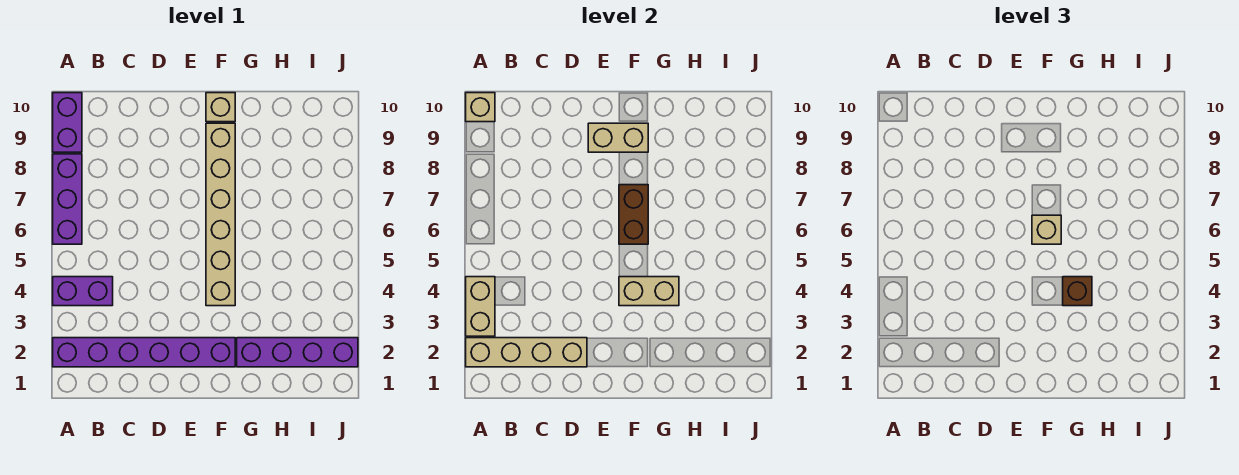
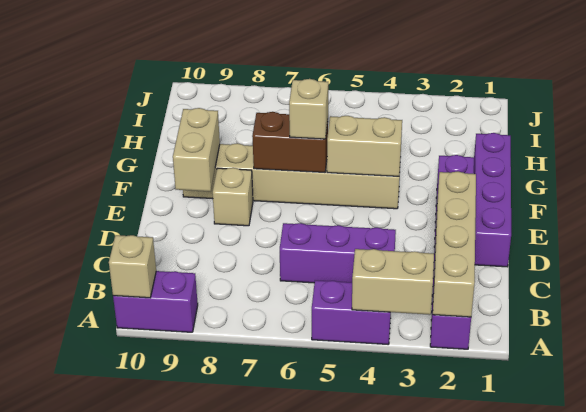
purple brick A4:B4 level 1 -> purple brick A4:A5 level 1
purple brick A6:A8 level 1 -> purple brick C4:C6 level 1
tan brick F4:G4 level 2 -> tan brick F4:F5 level 2
tan brick F10 level 1 -> tan brick E8 level 1
purple brick G2:J2 level 1 -> purple brick D1:G1 level 1
brown brick G4 level 3 -> none

